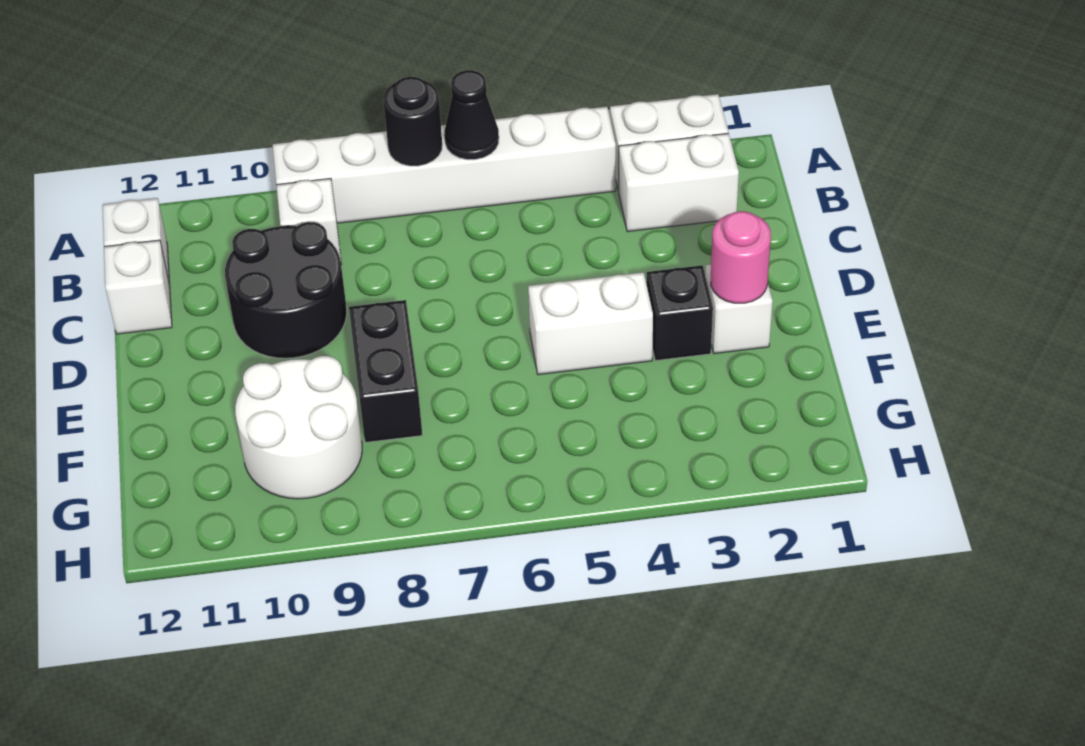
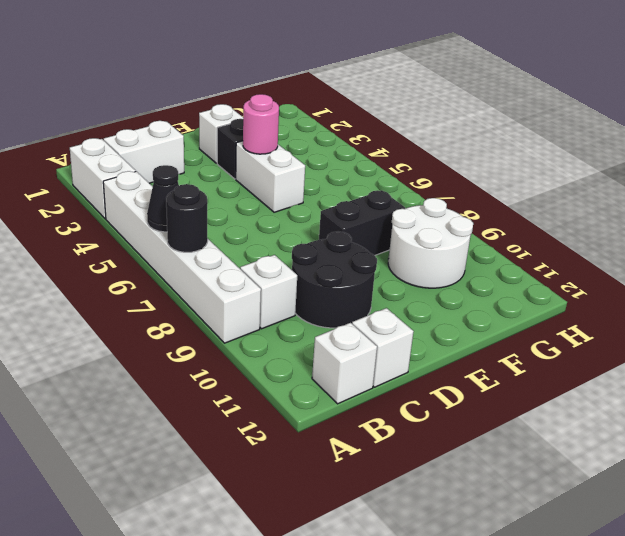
white brick B2:B3 level 1 -> white brick B2:C2 level 1
pink round brick E2 level 2 -> pink round brick E4 level 2

